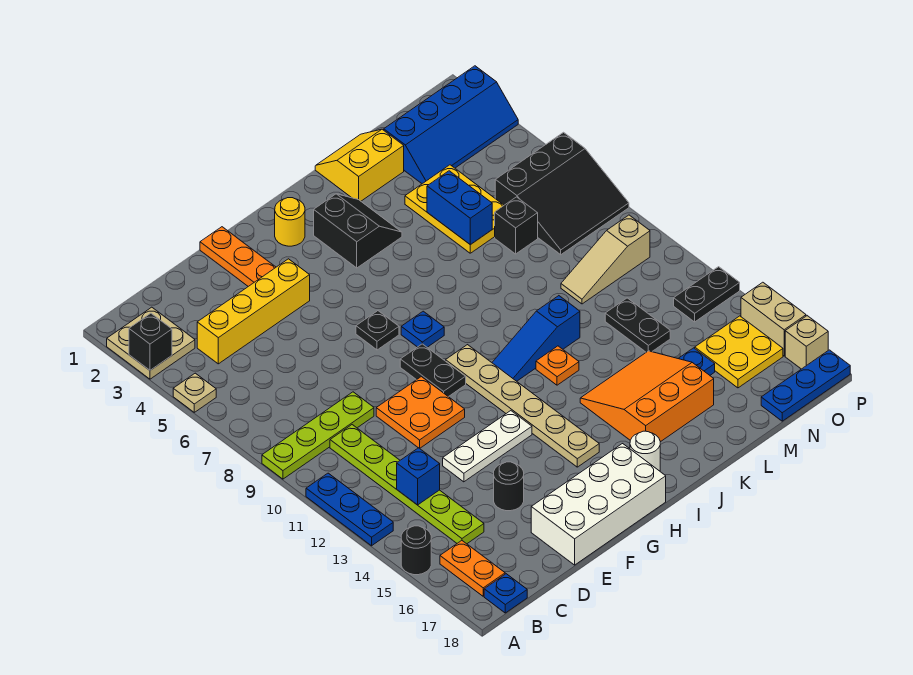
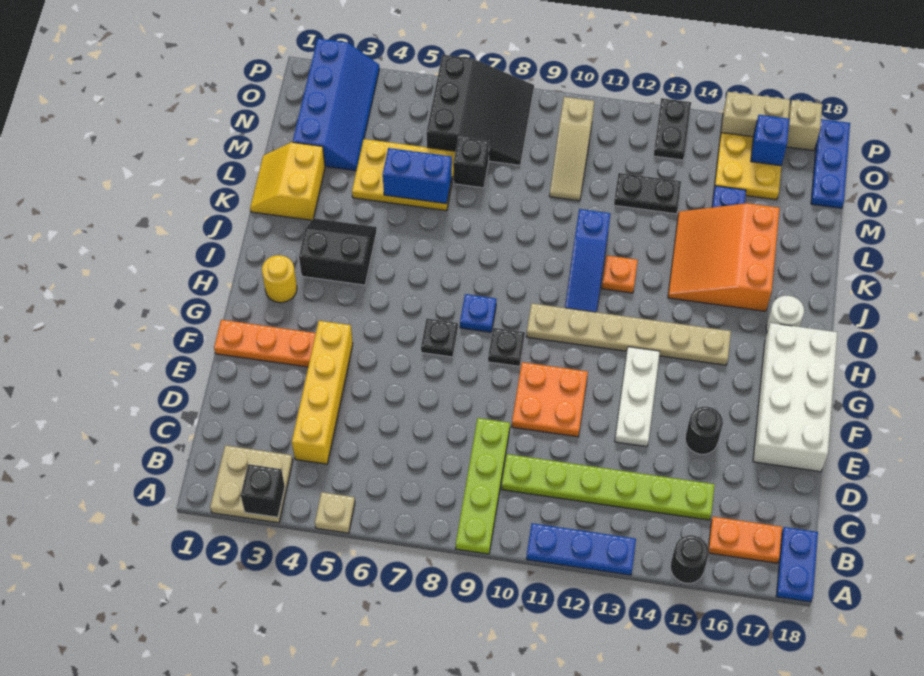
blue plate B18 level 1 -> blue plate A18:B18 level 1
blue brick C13 level 2 -> blue brick O16 level 2
black plate G9:G10 level 1 -> black plate G9 level 1

